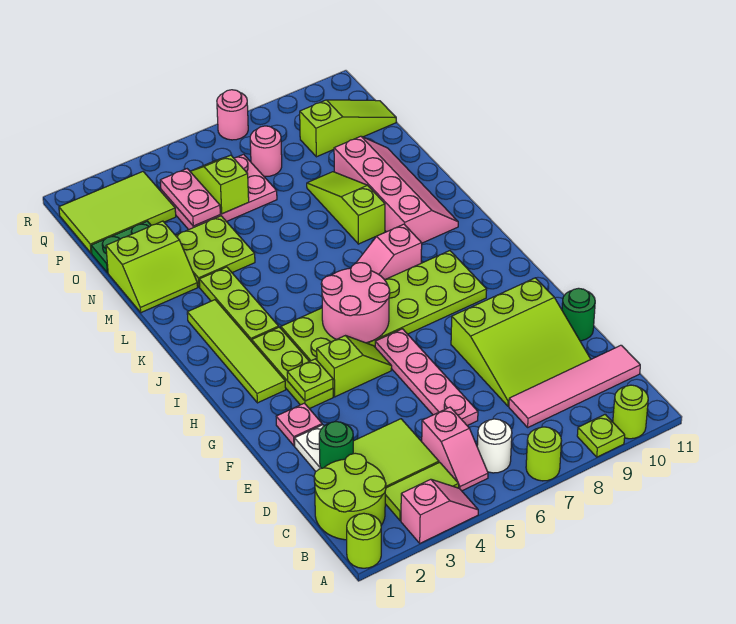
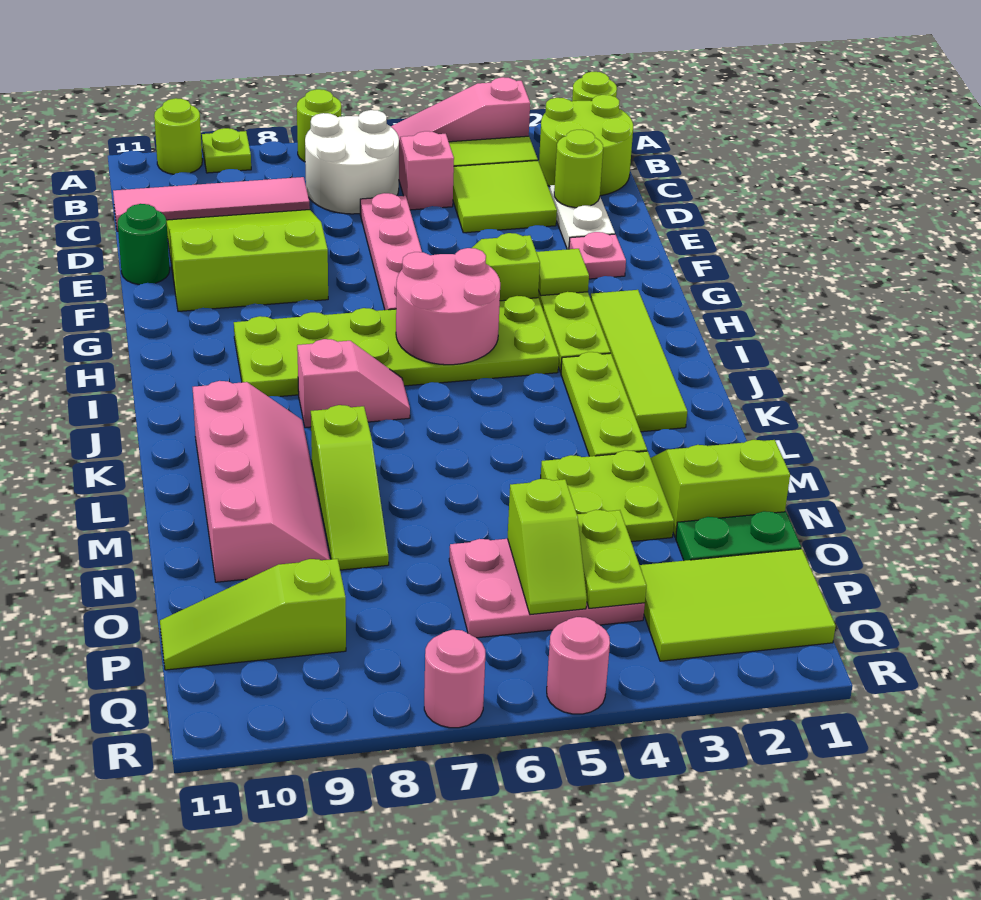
pink slope A3:A4 level 1 top 3 -> pink slope A3:A5 level 1 top 3
white round brick B6 level 1 -> white round brick B6:C7 level 1
green round brick D2 level 2 -> lime round brick D2 level 2
lime plate G3 level 2 -> lime tile G3 level 2
pink slope K9:N10 level 1 top 9 -> pink slope K9:N10 level 1 top 10
pink plate O4:P4 level 2 -> lime plate O4:P4 level 2
pink round brick P7 level 1 -> pink round brick R5 level 1

